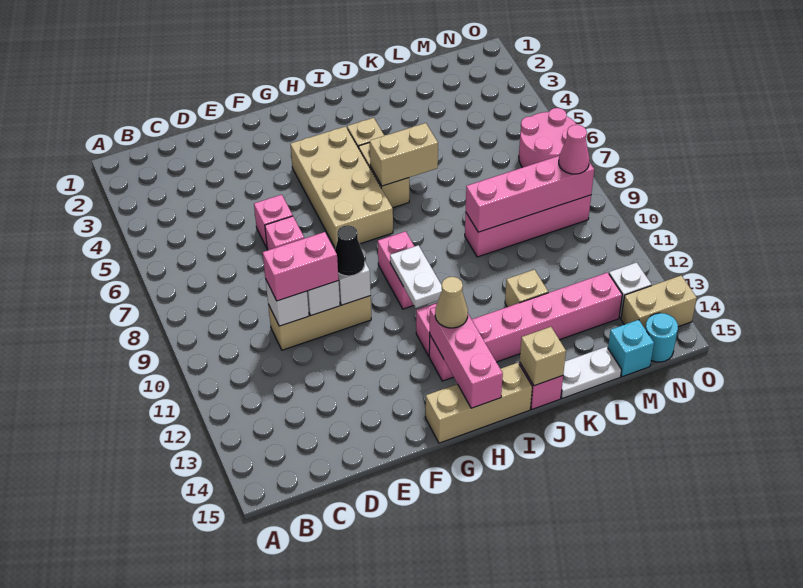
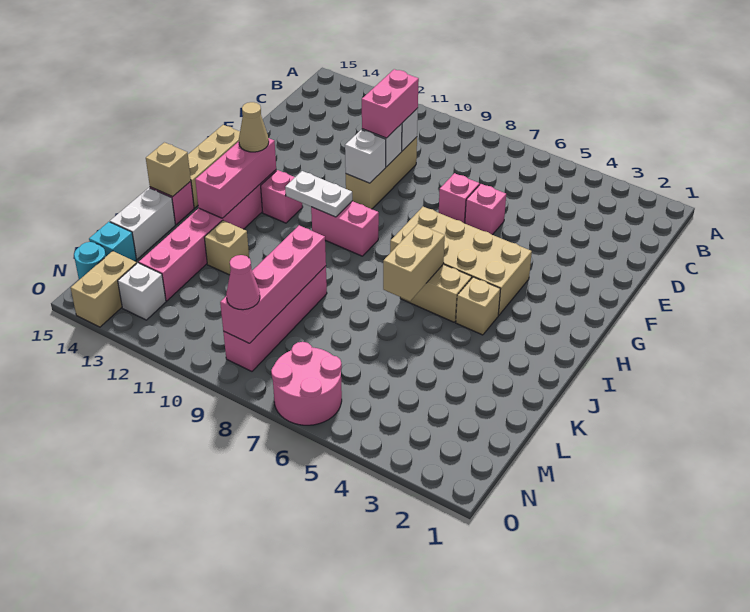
black cone F10 level 3 -> none
pink brick H13:H15 level 2 -> pink brick H13:J13 level 2
white plate K15:L15 level 1 -> white brick K15:L15 level 1

